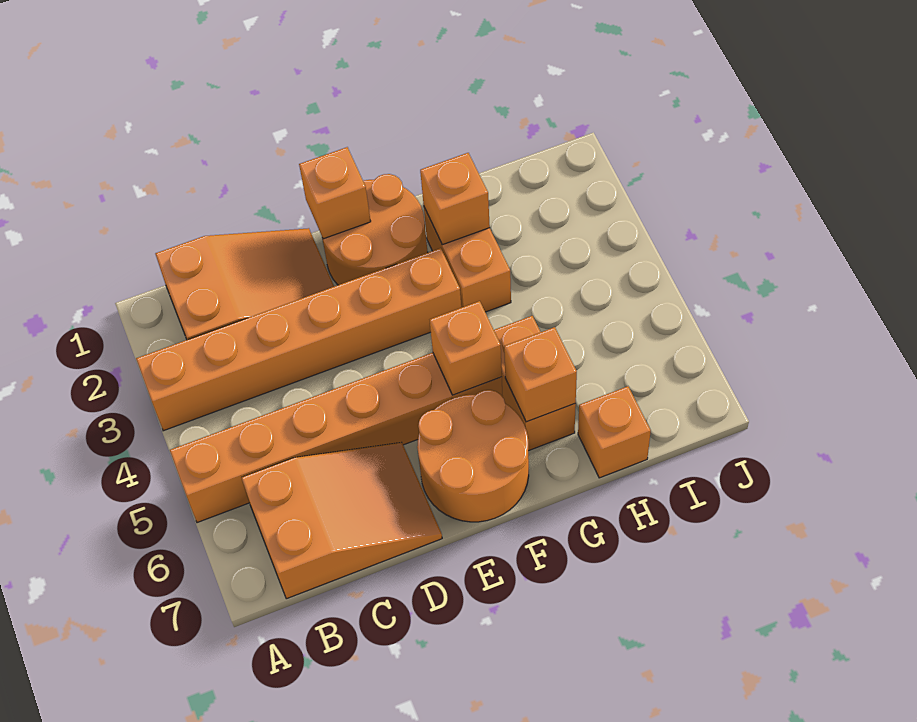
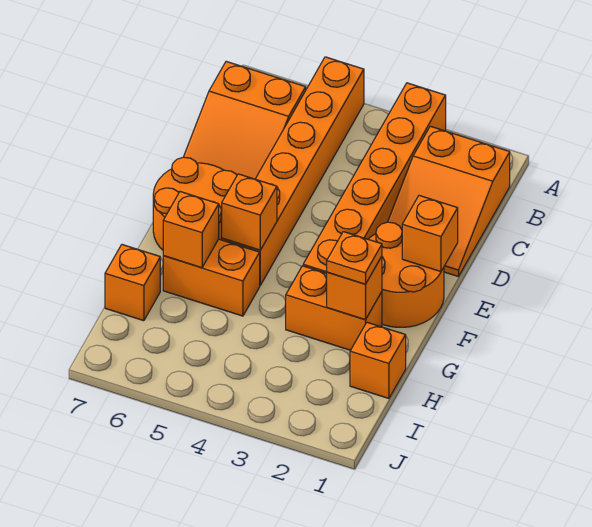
none -> orange plate G2 level 3
none -> orange brick H1 level 1

